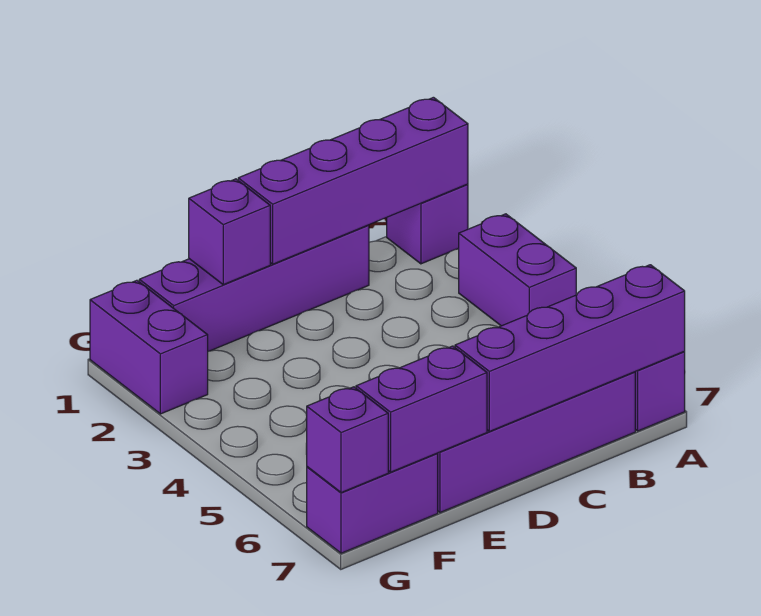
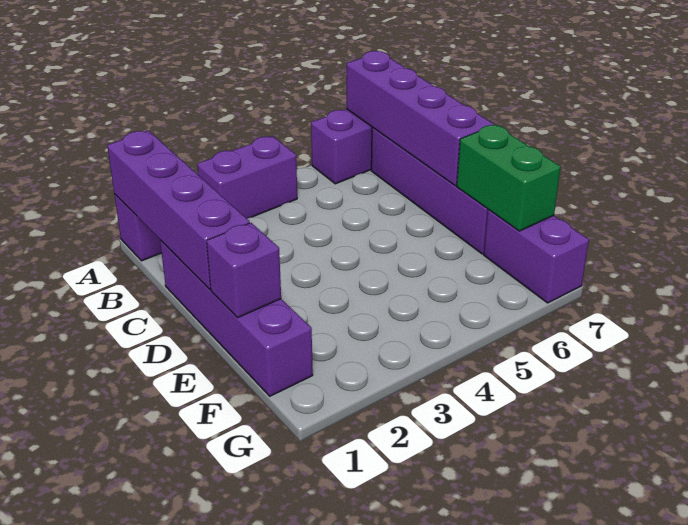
purple brick E7:F7 level 2 -> green brick E7:F7 level 2
purple brick G1:G2 level 1 -> none
purple brick G7 level 2 -> none

